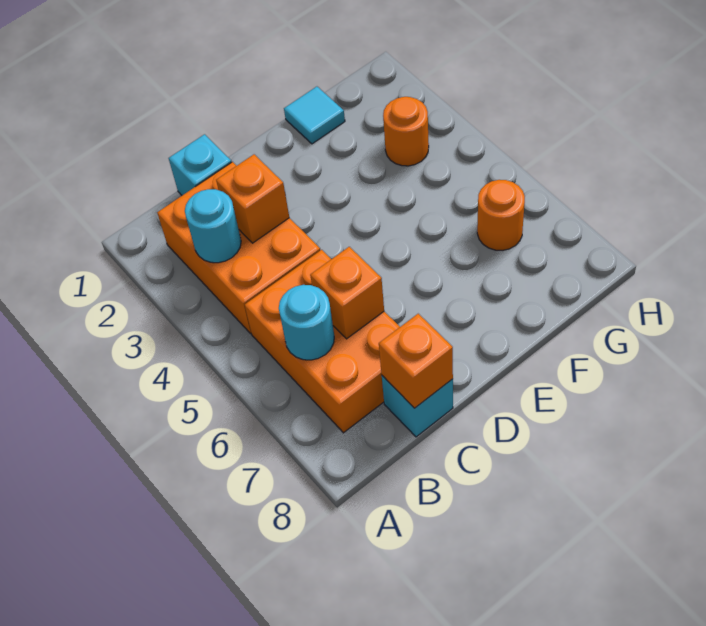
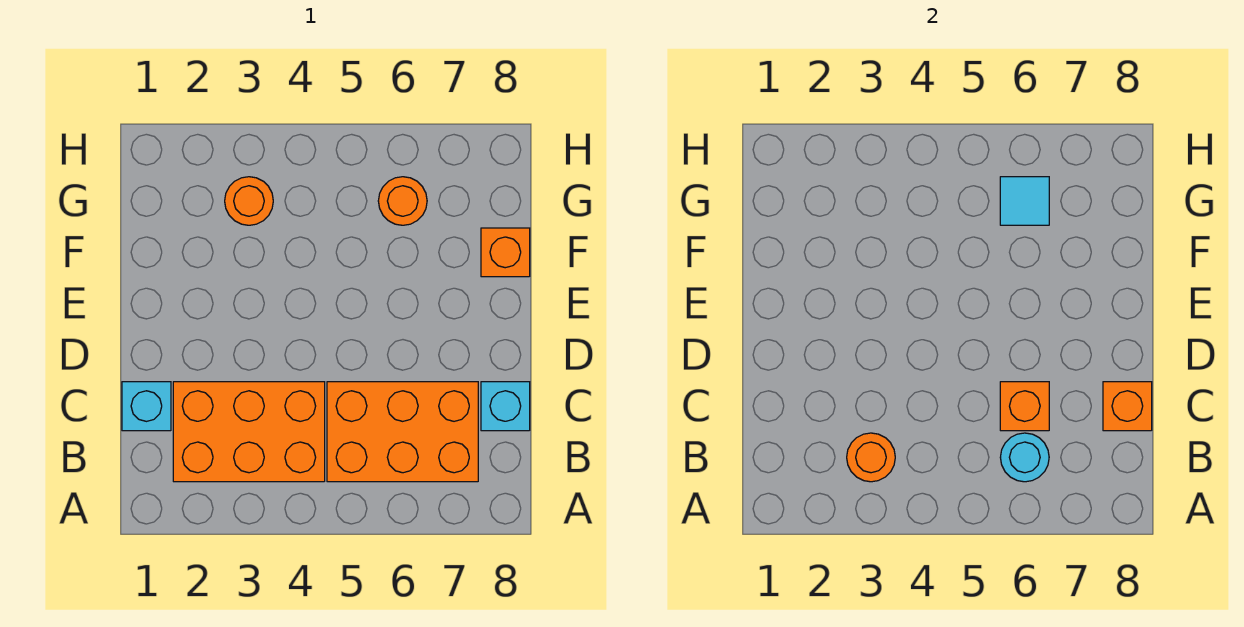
cyan round brick B3 level 2 -> orange round brick B3 level 2
orange brick C3 level 2 -> orange brick F8 level 1
cyan tile F1 level 1 -> cyan tile G6 level 2

